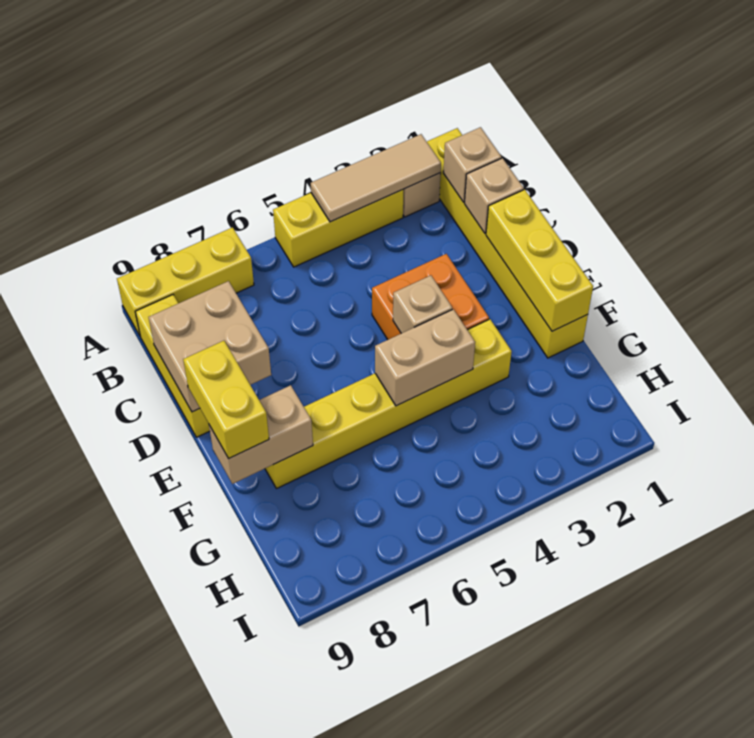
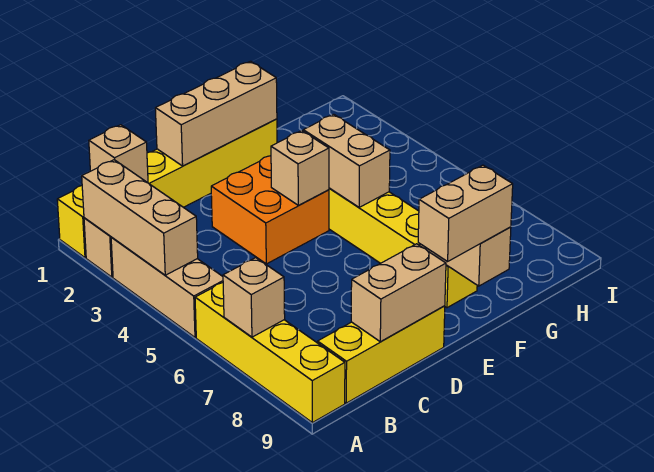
tan tile A2:A4 level 2 -> tan brick A2:A4 level 2
yellow brick A3:A5 level 1 -> tan brick A3:A5 level 1
yellow brick A7:A9 level 1 -> yellow brick A6:A9 level 1
tan brick C1 level 2 -> tan brick A7 level 2
tan brick C8:D9 level 2 -> tan brick C9:D9 level 2
yellow brick D1:F1 level 2 -> tan brick D1:F1 level 2
yellow brick E9:F9 level 3 -> tan brick E9:F9 level 3

